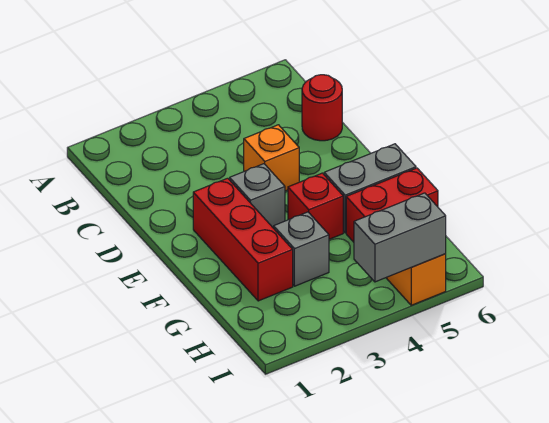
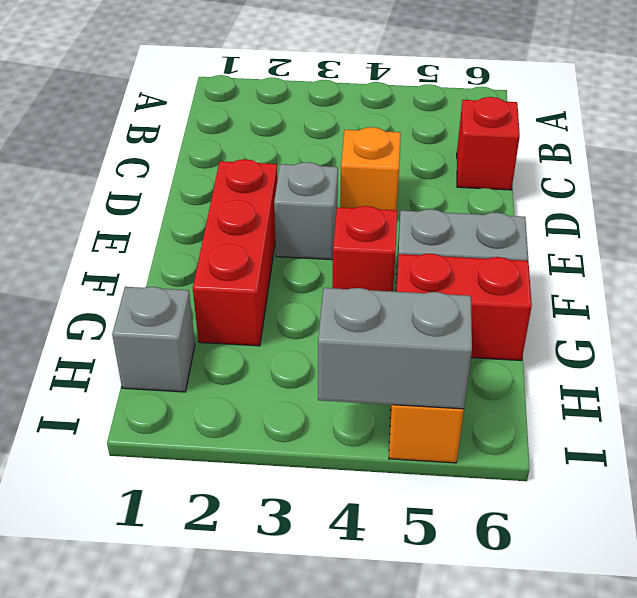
red round brick C6 level 1 -> red brick C6 level 1
grey brick G3 level 1 -> grey brick H1 level 1

